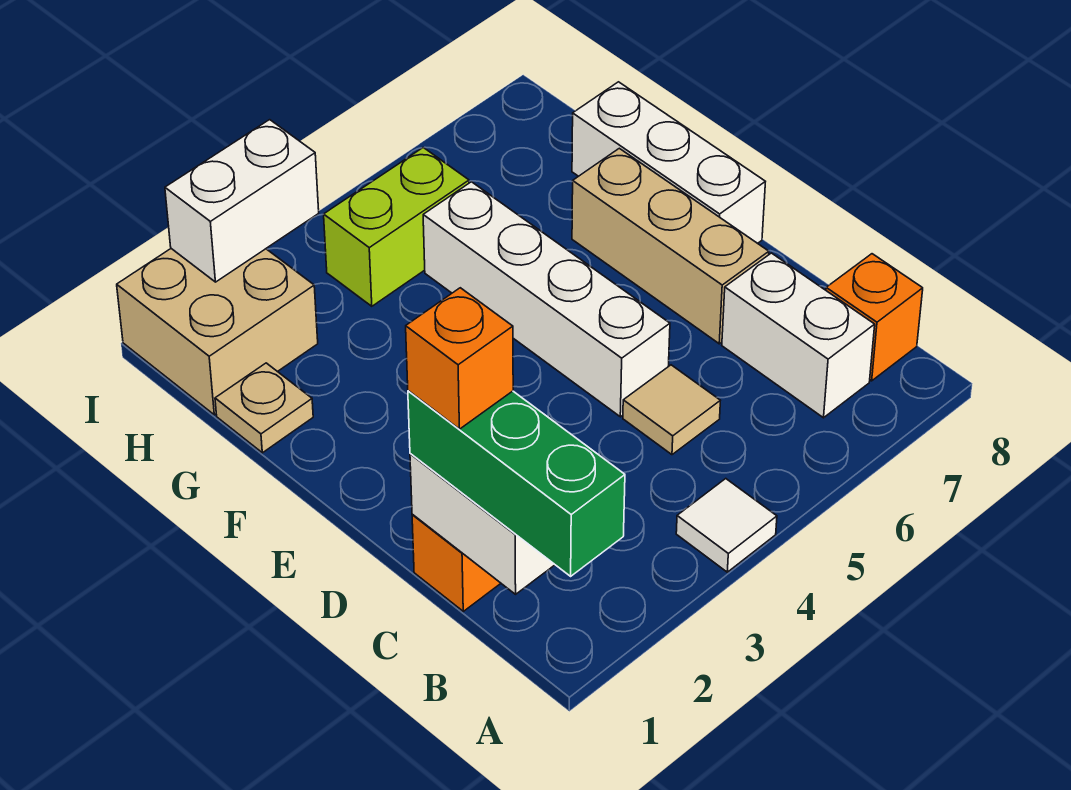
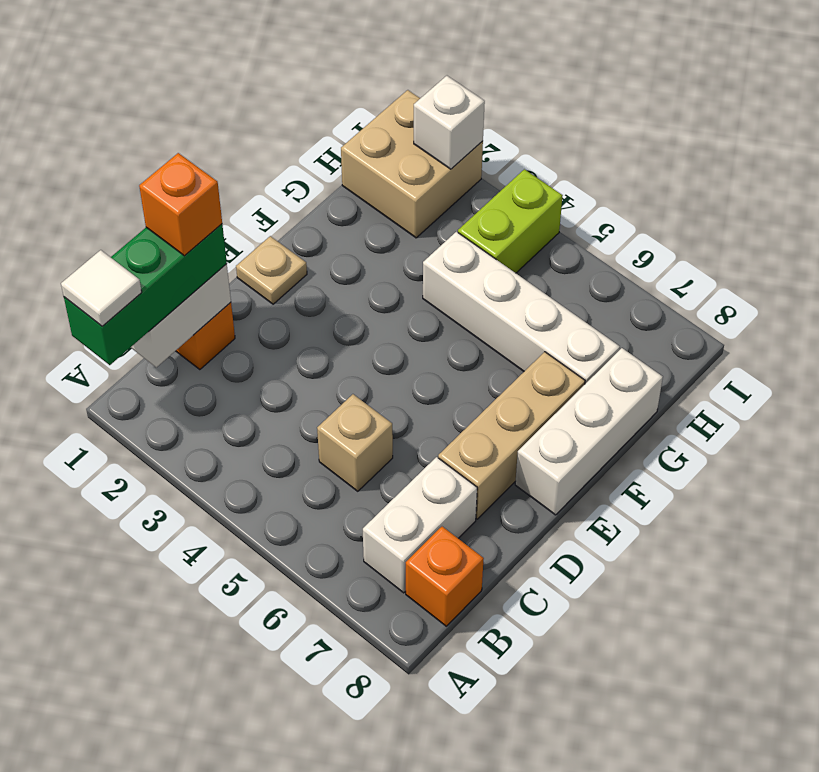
white tile A4 level 1 -> white tile A1 level 4
tan tile C5 level 1 -> tan brick C5 level 1
white brick D5:G5 level 1 -> white brick G4:G7 level 1
tan plate G1 level 1 -> tan plate E1 level 1
lime brick H4:H5 level 1 -> lime brick H4:I4 level 1
white brick I2:I3 level 2 -> white brick I2 level 2

